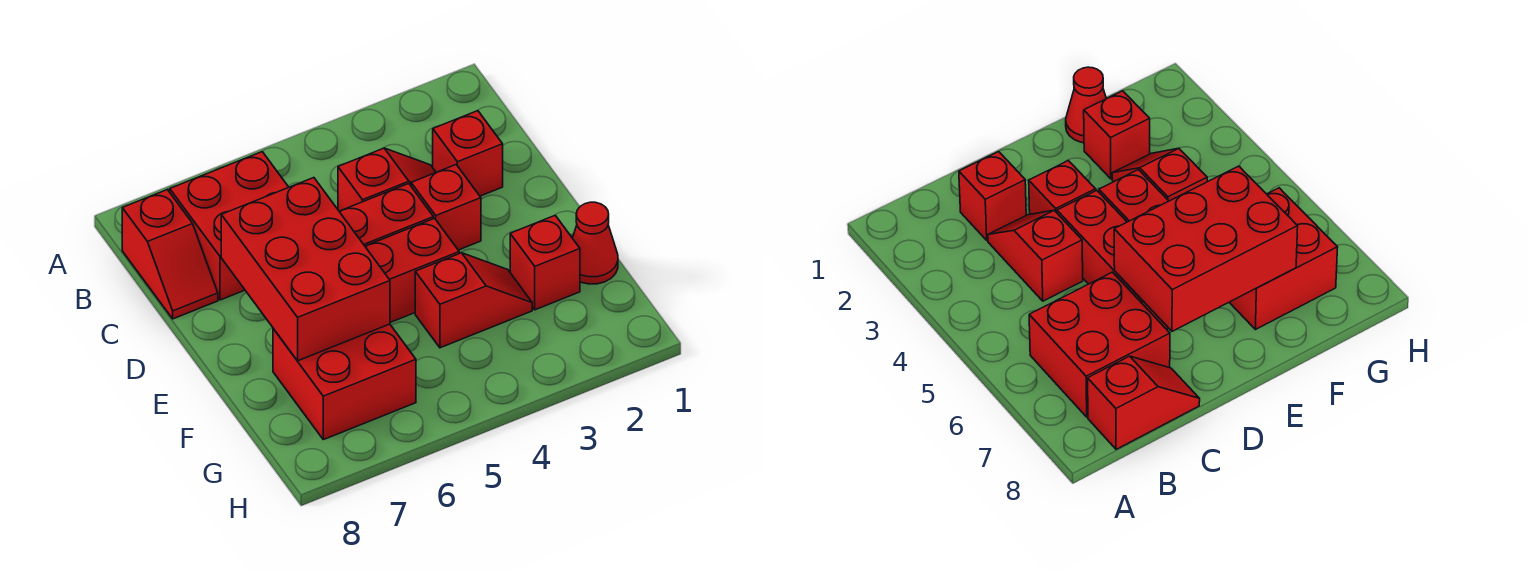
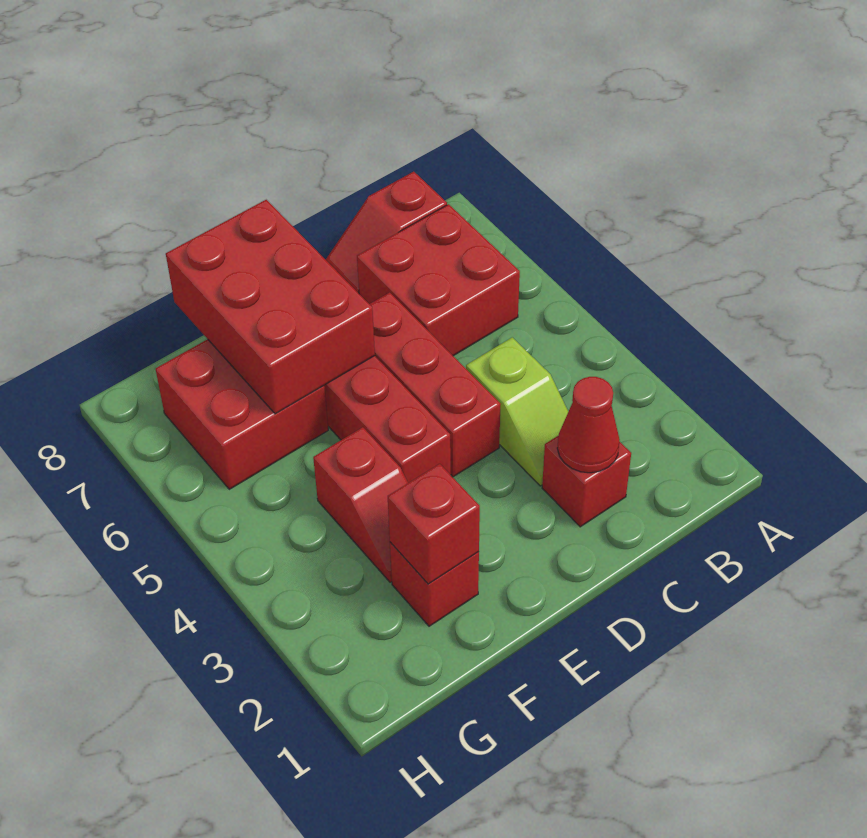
red slope C3:C4 level 1 top 4 -> lime slope C3:C4 level 1 top 4
red brick D3 level 1 -> red brick F2 level 2
red brick D6:F7 level 2 -> red brick E6:F8 level 2
red cone F1 level 1 -> red cone C2 level 2

